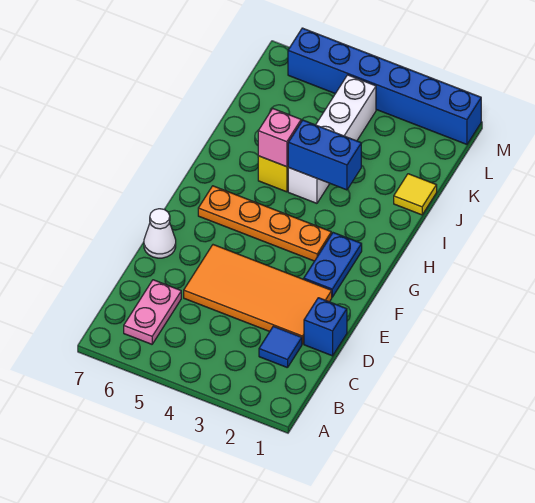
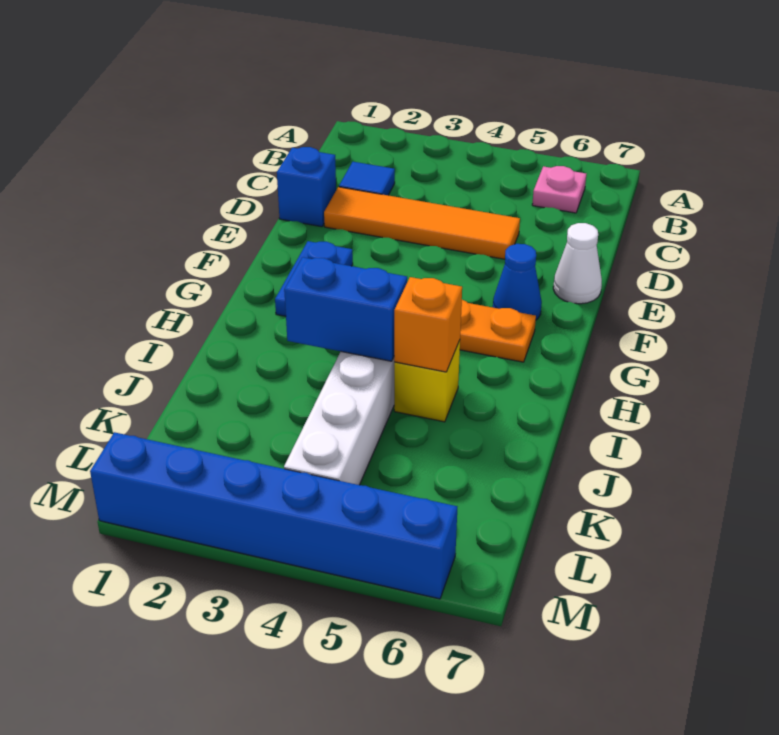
pink plate B6:C6 level 1 -> pink plate B6 level 1
orange tile D2:E5 level 1 -> orange tile D2:D5 level 1
none -> blue cone F6 level 1
pink brick I5 level 2 -> orange brick I5 level 2
yellow tile J1 level 1 -> none

